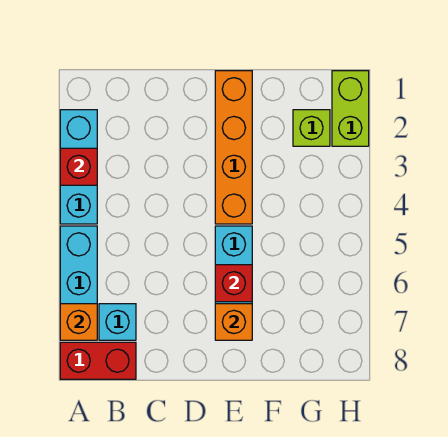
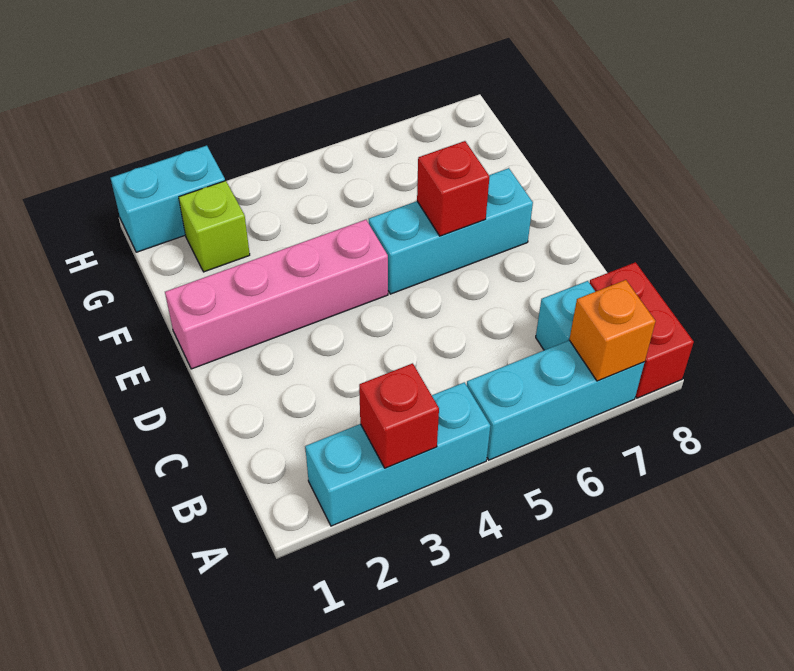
orange brick E1:E4 level 1 -> pink brick E1:E4 level 1
orange brick E7 level 2 -> none
lime brick H1:H2 level 1 -> cyan brick H1:H2 level 1

